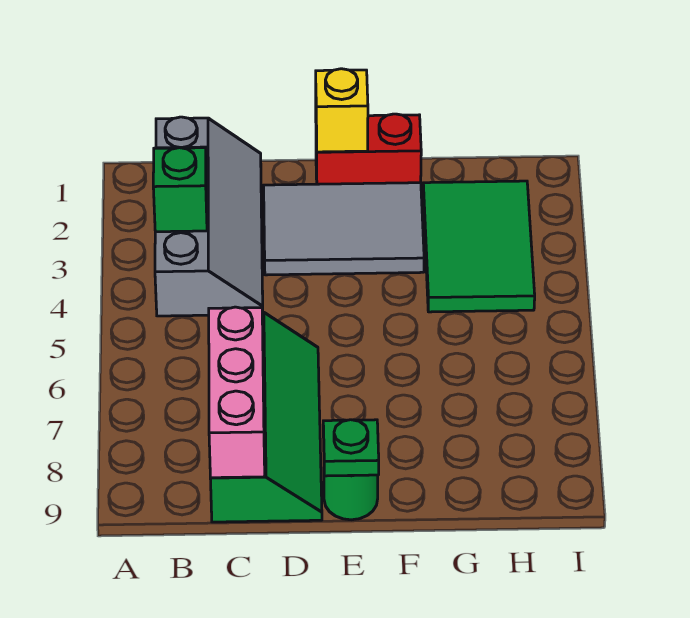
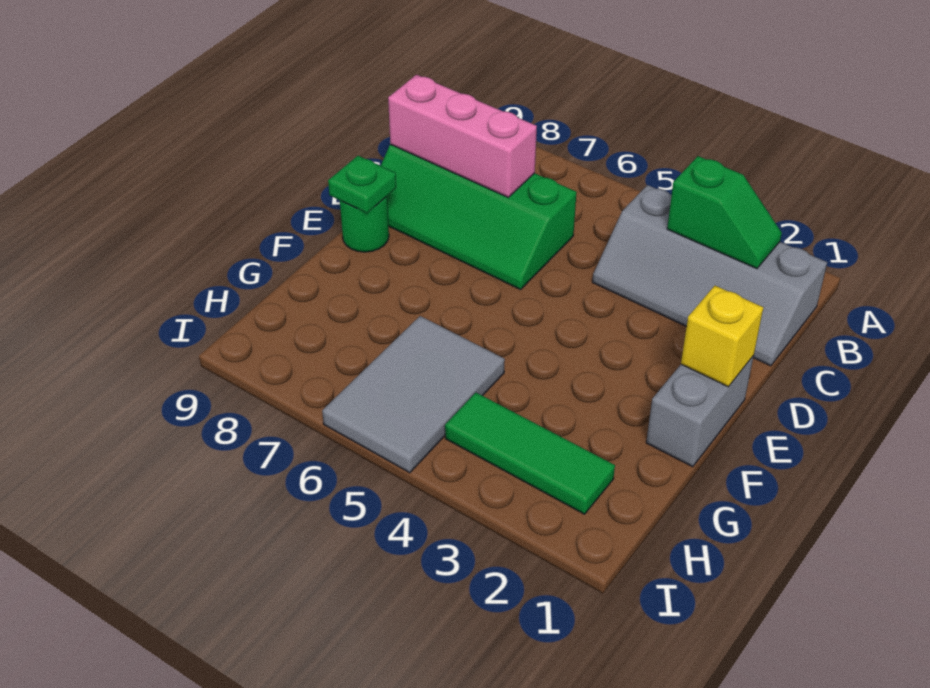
grey tile D2:F3 level 1 -> grey tile G5:I6 level 1
red brick E1:F1 level 1 -> grey brick E1:F1 level 1
green tile G2:H4 level 1 -> green tile H2:H4 level 1

